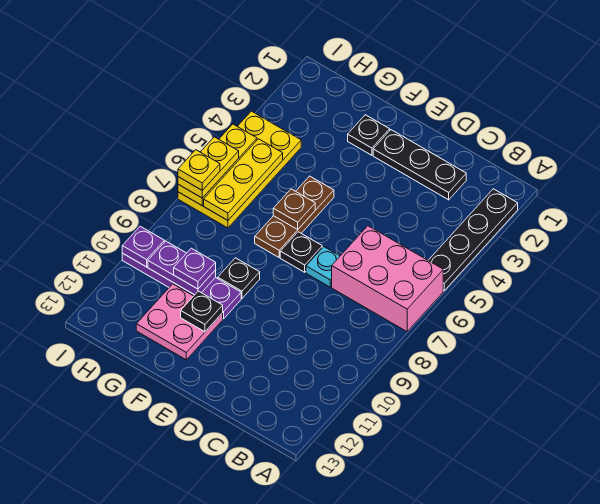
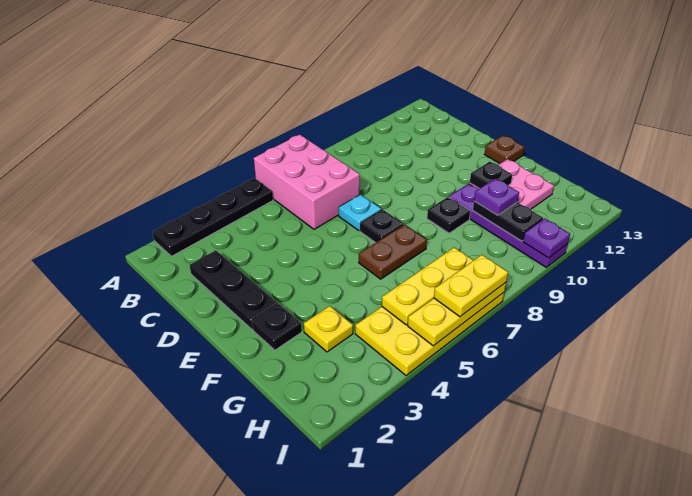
brown plate F5:F7 level 1 -> brown plate F6:F7 level 1
brown plate F6 level 2 -> brown plate E13 level 1
purple plate G10:H10 level 2 -> black plate G10:H10 level 2
yellow plate I7 level 4 -> yellow plate G3 level 1

